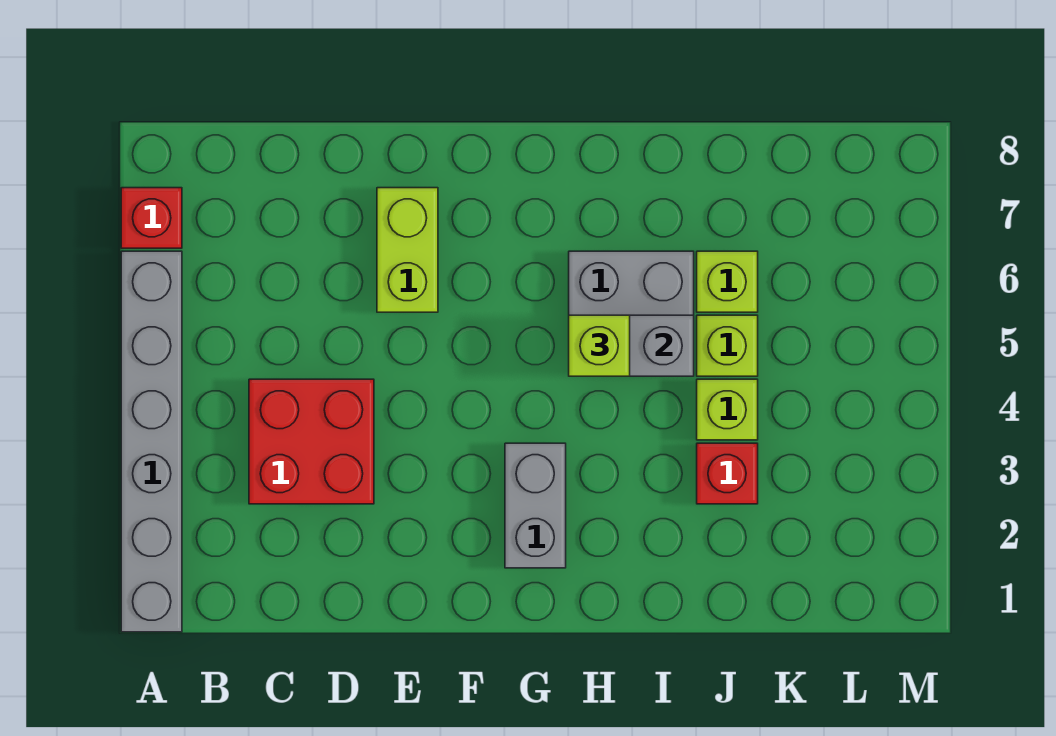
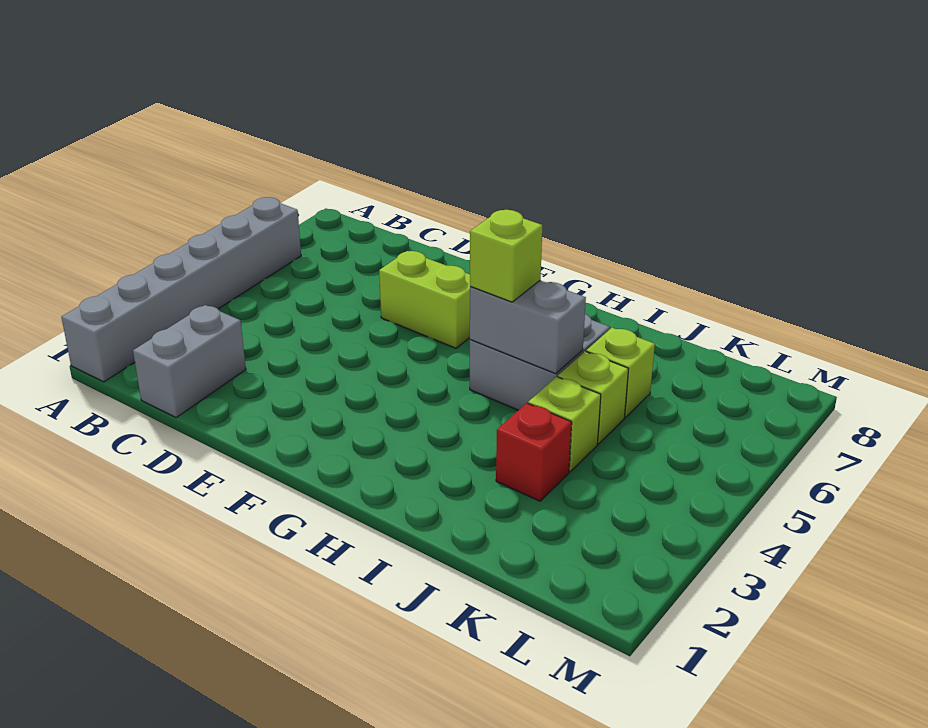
red brick A7 level 1 -> none
red brick C3:D4 level 1 -> none
lime brick E6:E7 level 1 -> lime brick E6:F6 level 1
grey brick G2:G3 level 1 -> grey brick C1:C2 level 1

